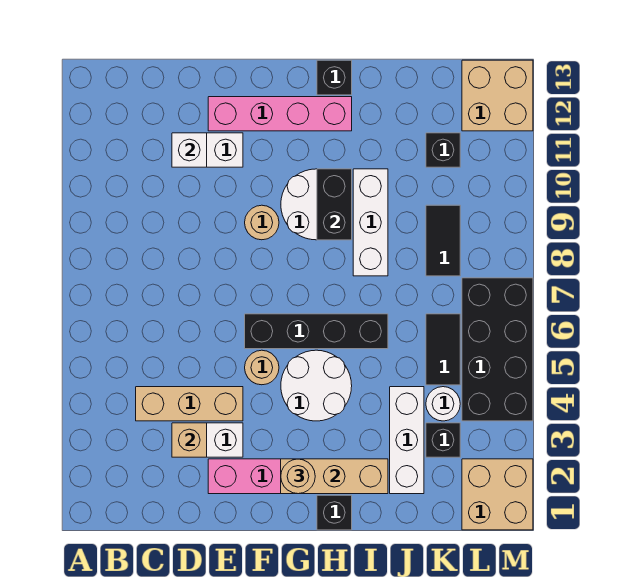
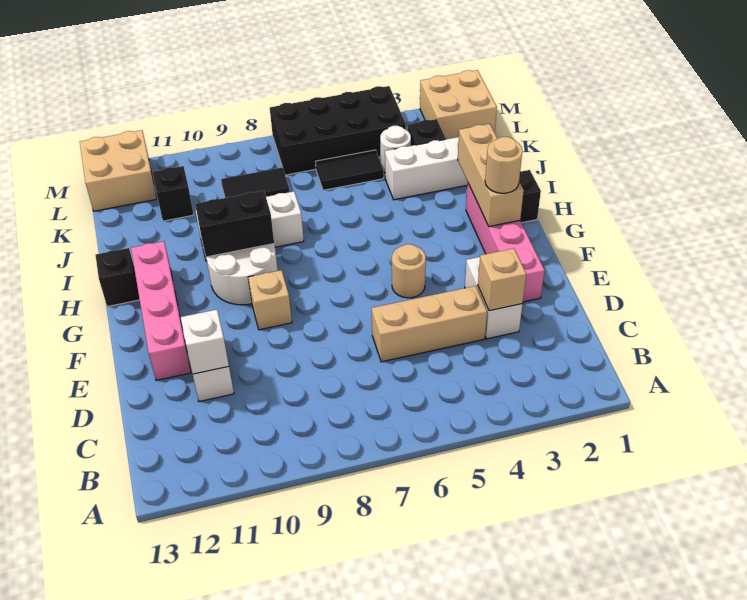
tan brick C4:E4 level 1 -> tan brick D4:D6 level 1
black brick F6:I6 level 1 -> none
tan round brick F9 level 1 -> tan brick F9 level 1
white round brick G4:H5 level 1 -> none

